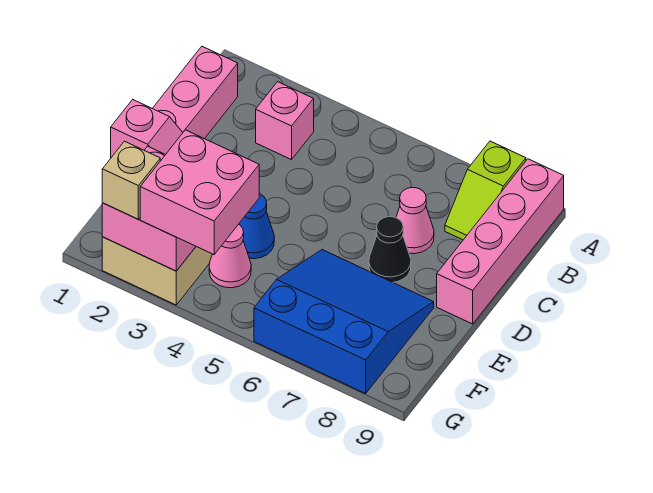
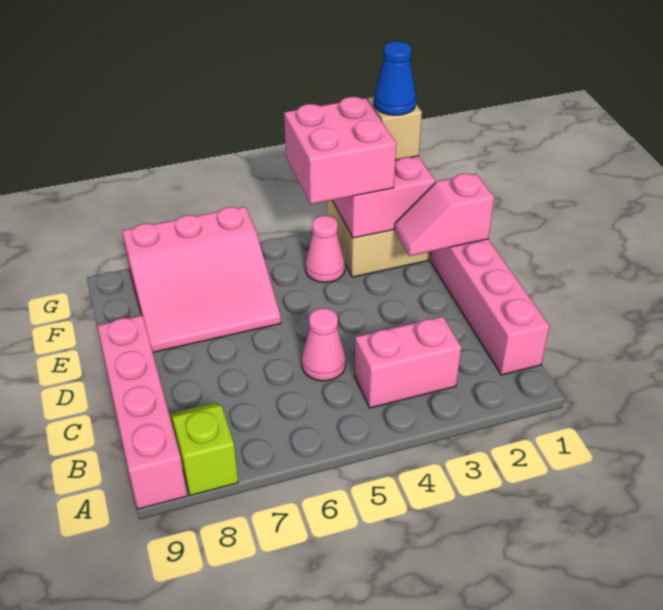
pink brick B3 level 1 -> pink brick B3:B4 level 1
pink cone C7 level 1 -> pink cone C5 level 1
black cone D7 level 1 -> none
blue cone E4 level 1 -> blue cone G2 level 4
blue slope E6:G8 level 1 top G -> pink slope E6:G8 level 1 top G

